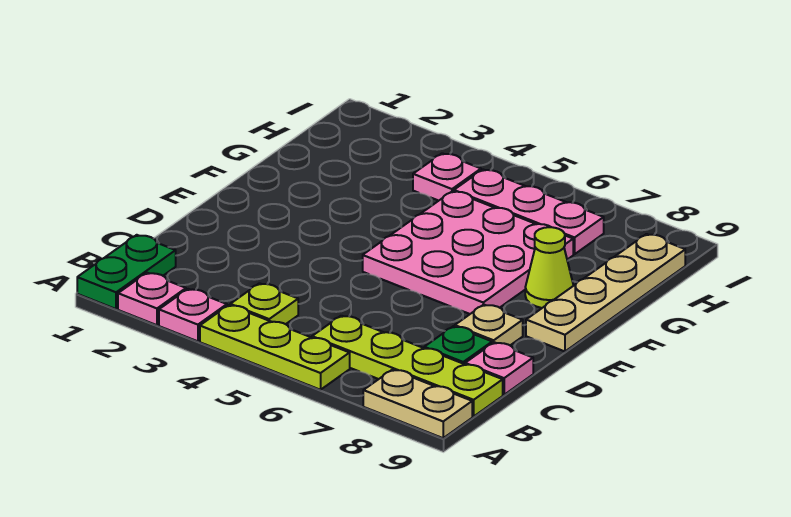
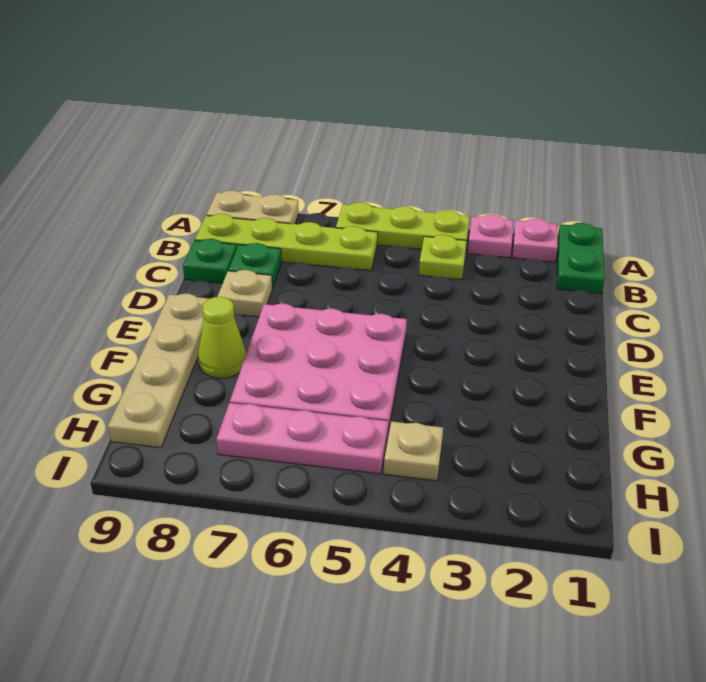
pink plate C9 level 1 -> green plate C9 level 1
pink plate H4 level 1 -> tan plate H4 level 1

